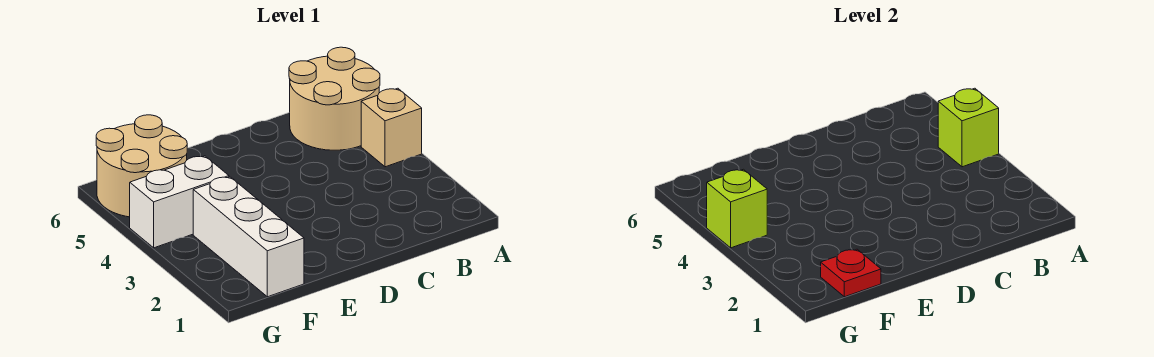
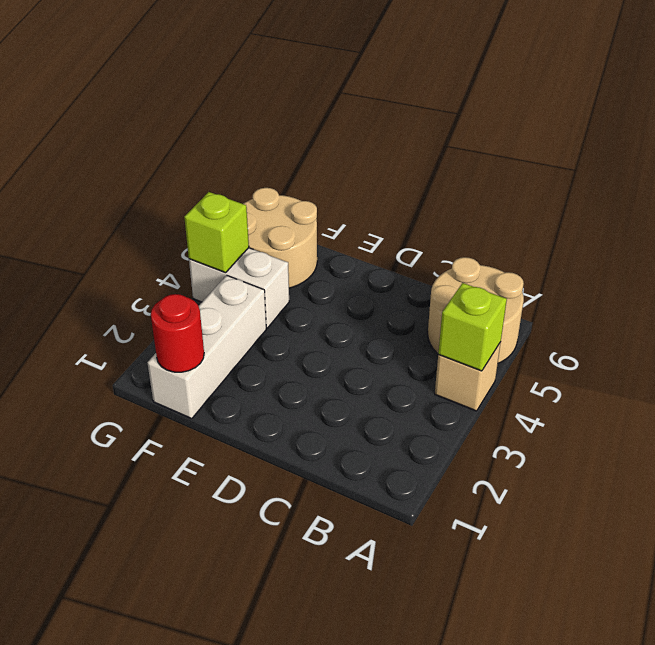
red plate F1 level 2 -> red round brick F1 level 2

